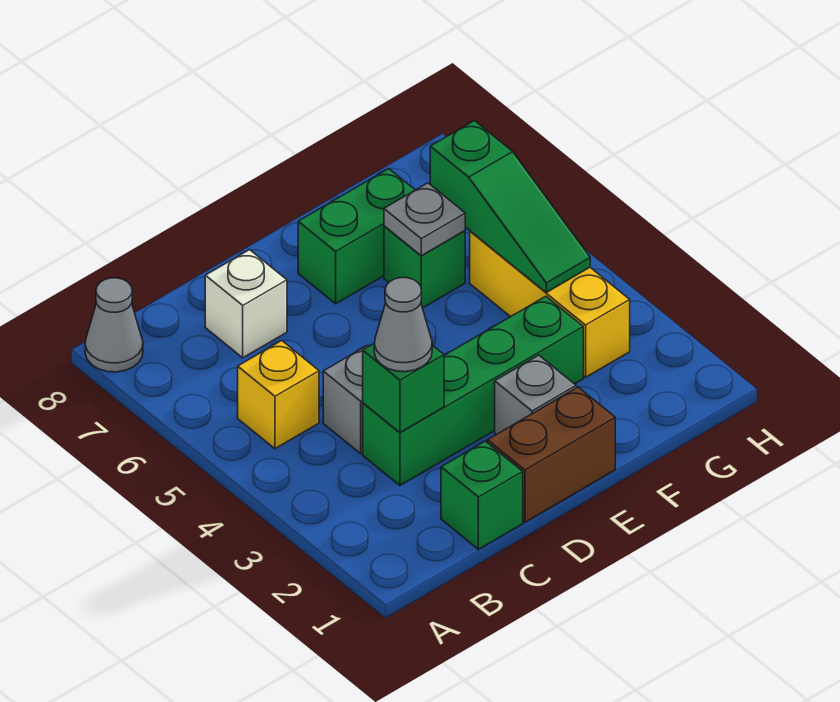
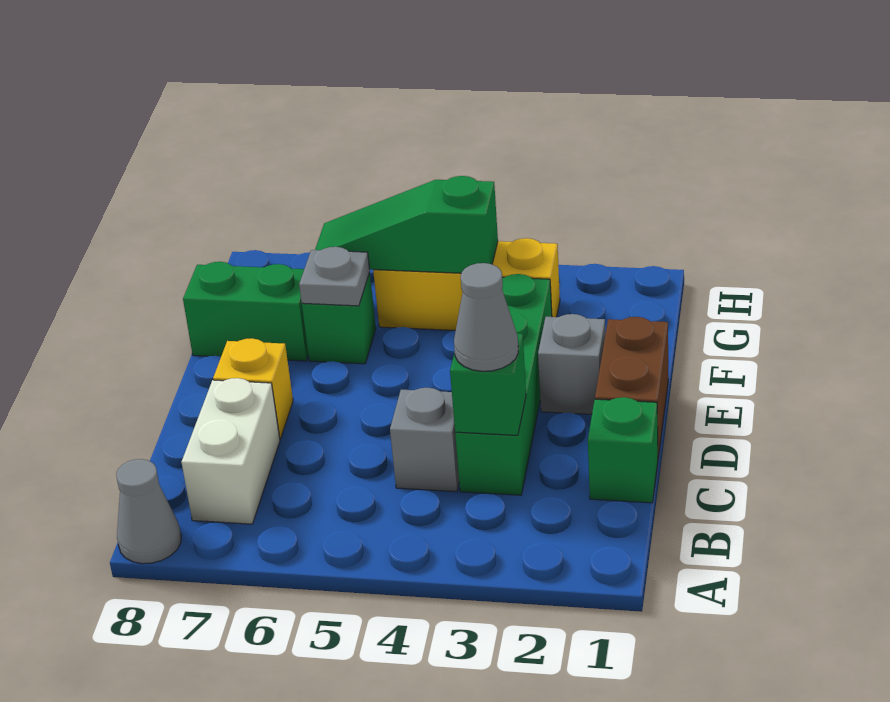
yellow brick B5 level 1 -> yellow brick D7 level 1
white brick C7 level 1 -> white brick B7:C7 level 1
green brick E7:F7 level 1 -> green brick F7:F8 level 1
green slope G4:G6 level 2 top 6 -> green slope G4:G6 level 2 top 4

